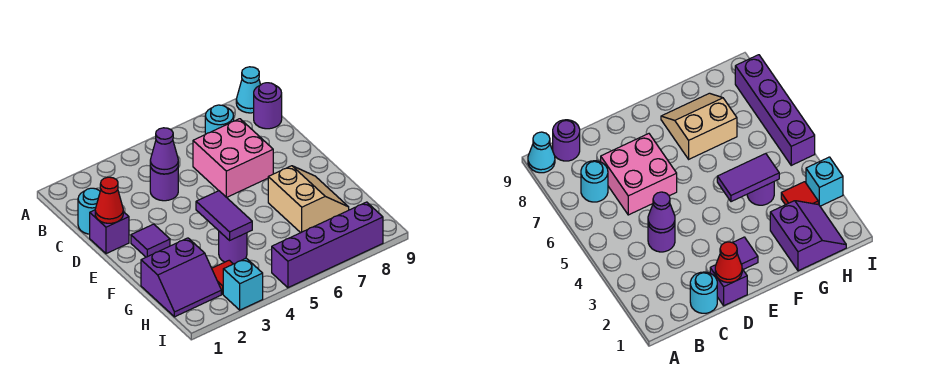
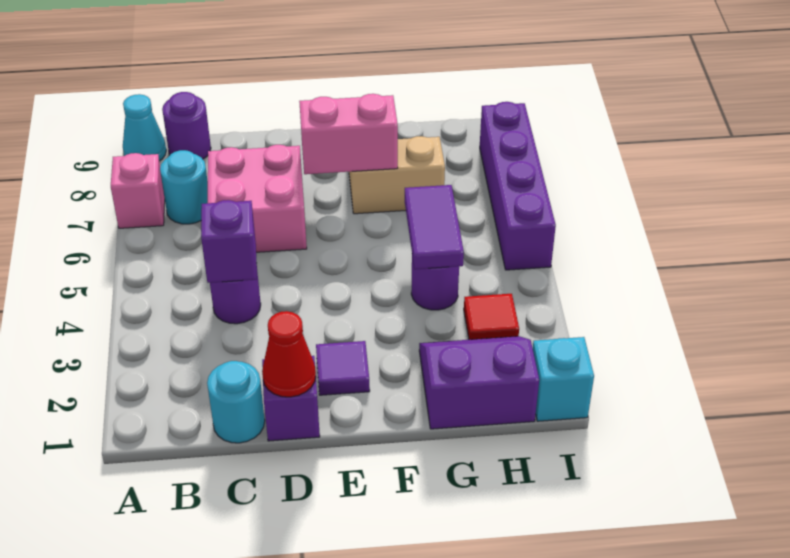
none -> pink brick A7 level 1
purple cone C4 level 2 -> purple brick C4 level 2
none -> pink brick E7:F7 level 2
purple tile F4:G4 level 2 -> purple tile G4:G5 level 2
purple slope G1:H2 level 1 top G -> purple slope G1:H2 level 1 top 1
cyan brick I3 level 1 -> cyan brick I1 level 1

